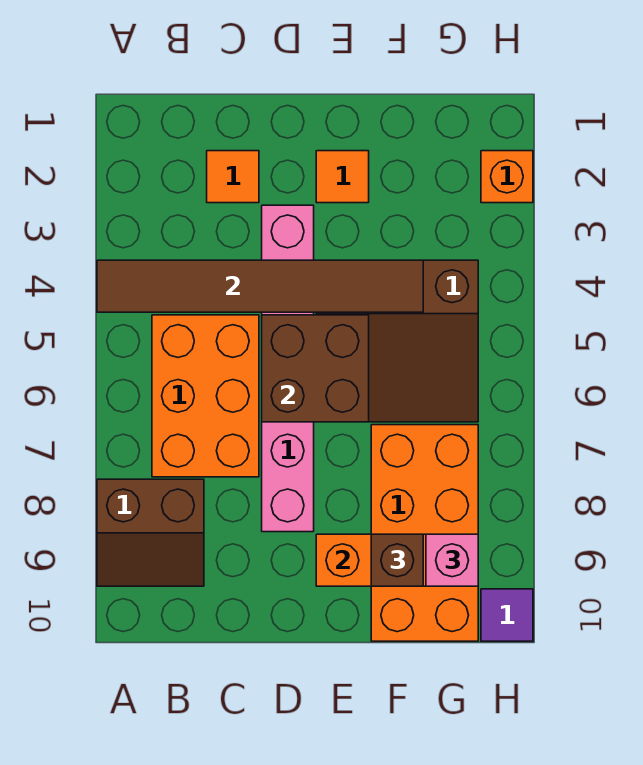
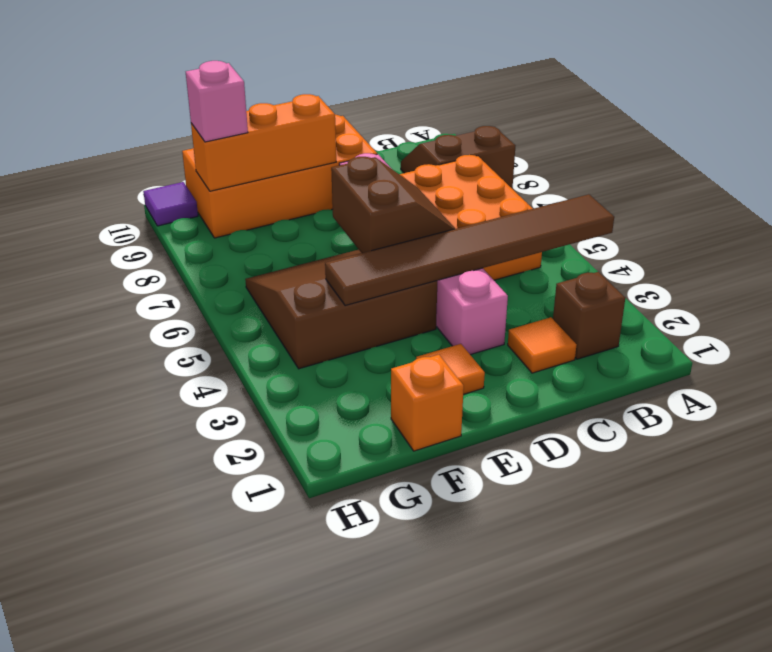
brown brick D5:E6 level 2 -> brown slope D5:E6 level 2 top E
orange brick F7:G10 level 1 -> orange brick D9:G10 level 1
brown brick F9 level 3 -> brown brick B2 level 1
orange brick H2 level 1 -> orange brick F1 level 1

